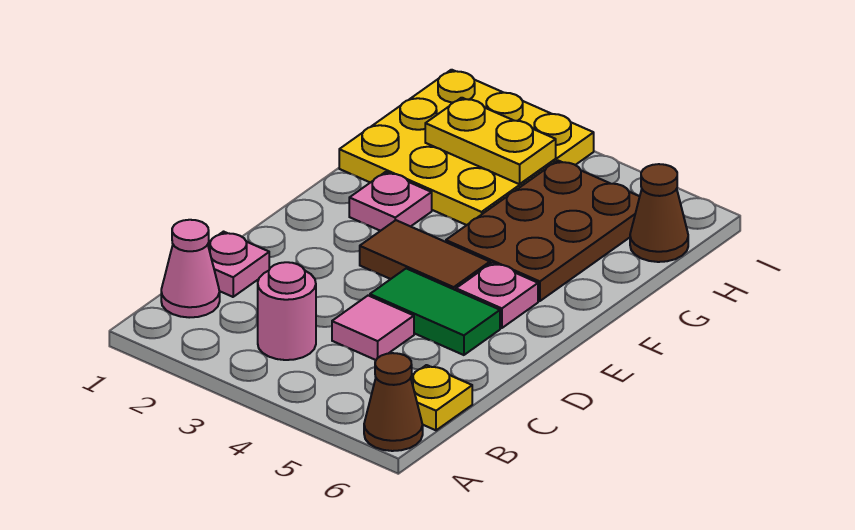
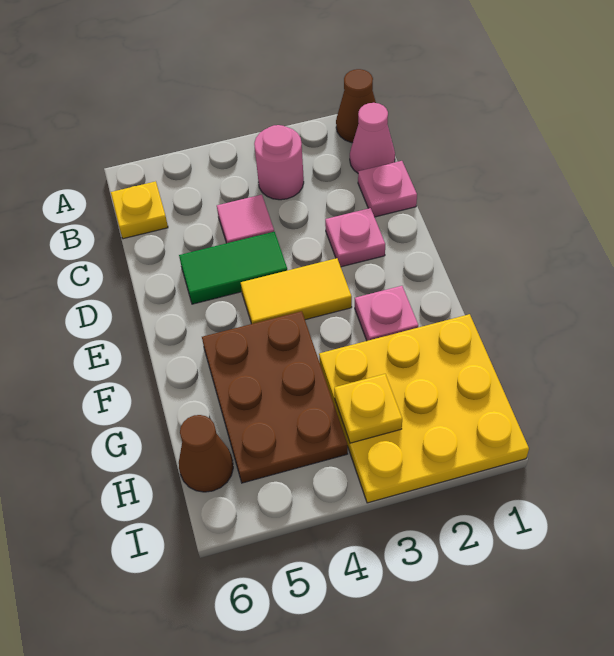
brown cone A6 level 1 -> brown cone A1 level 1
brown tile E3:E4 level 1 -> yellow tile E3:E4 level 1
pink plate E5 level 1 -> pink plate D2 level 1
yellow plate H2:H3 level 2 -> yellow plate H3 level 2

